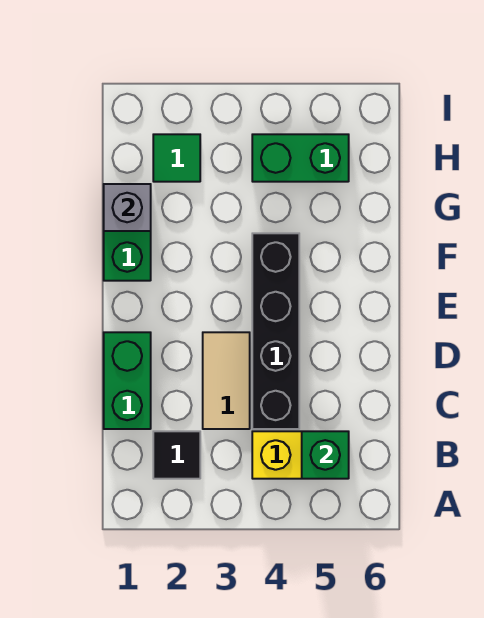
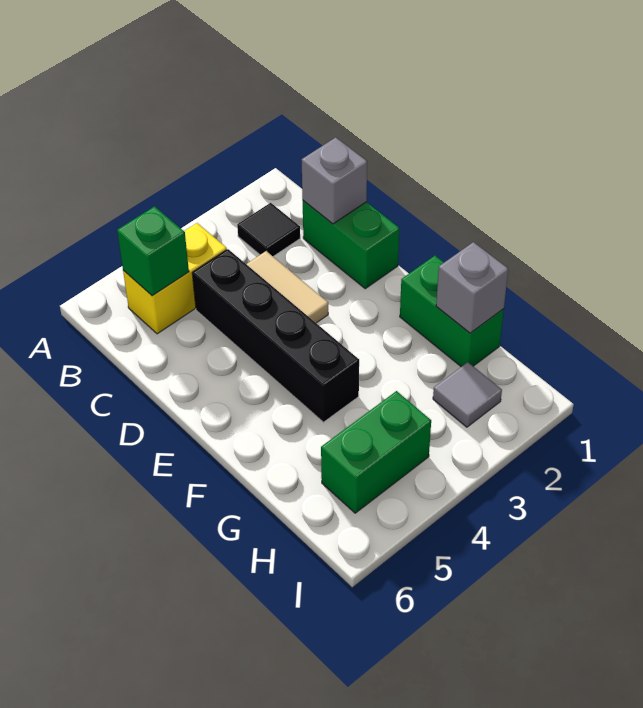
none -> grey brick C1 level 2
green tile H2 level 1 -> grey tile H2 level 1

